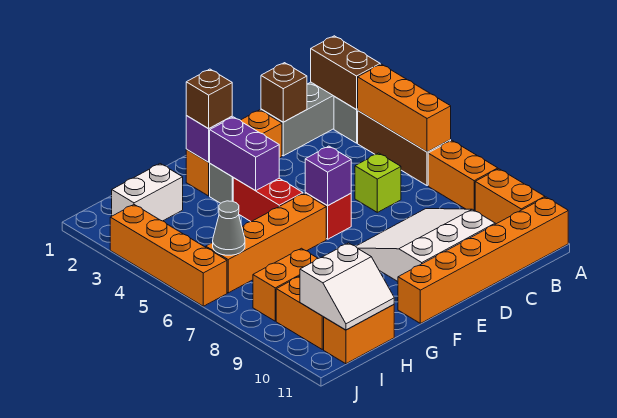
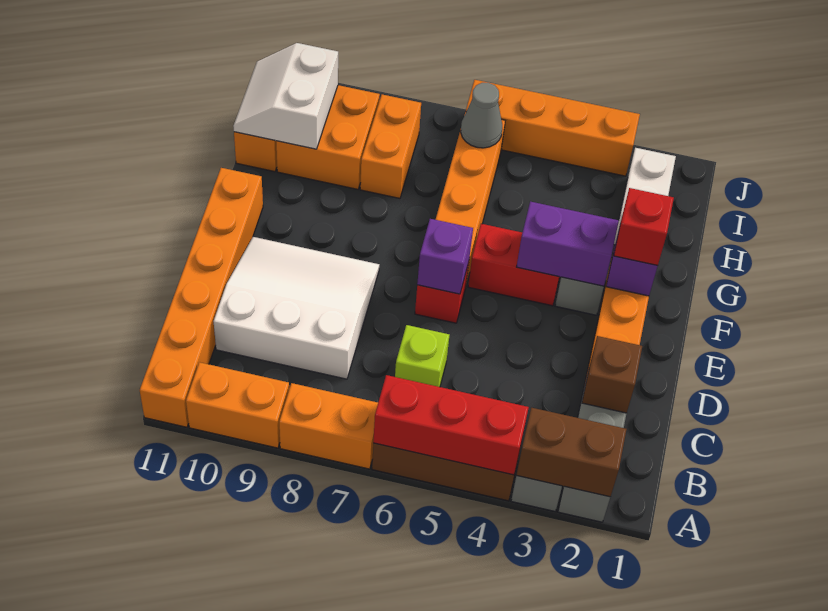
orange brick A4:A6 level 2 -> red brick A4:A6 level 2
white slope C8:E10 level 1 top 10 -> white slope C8:E10 level 1 top C
brown brick F2 level 3 -> red brick F2 level 3

